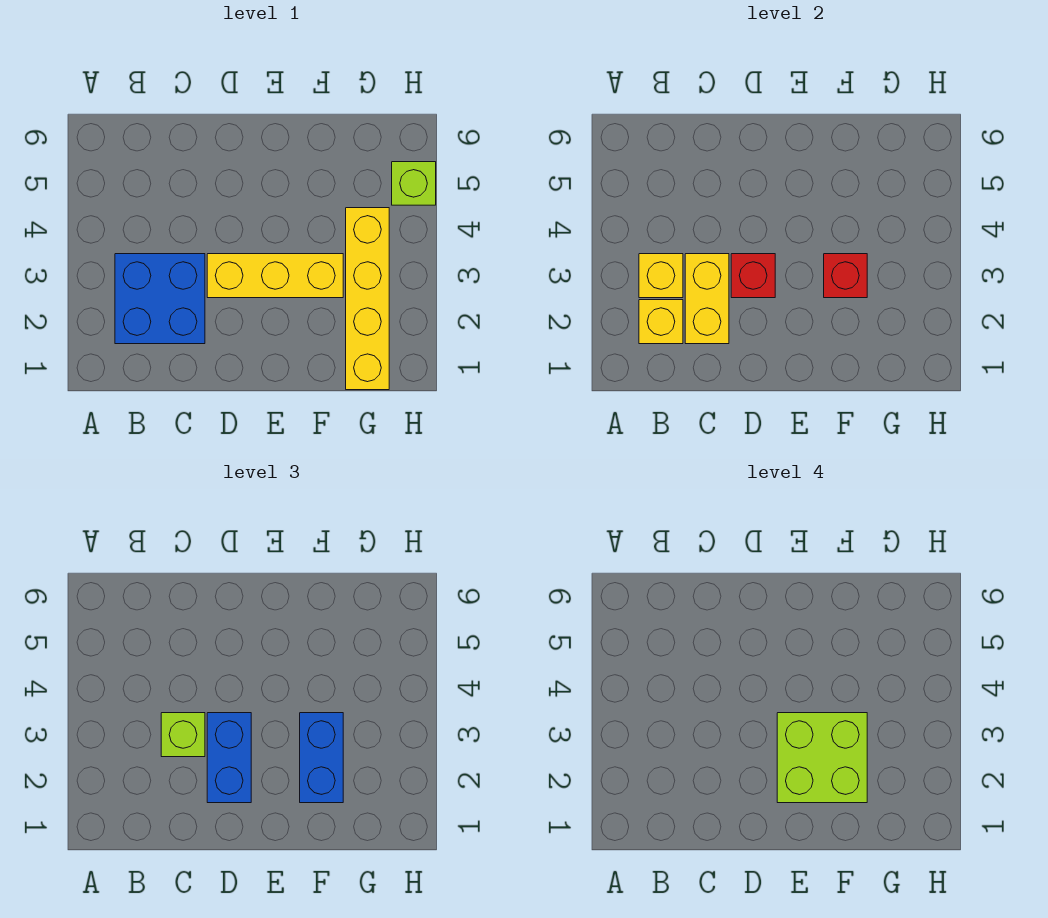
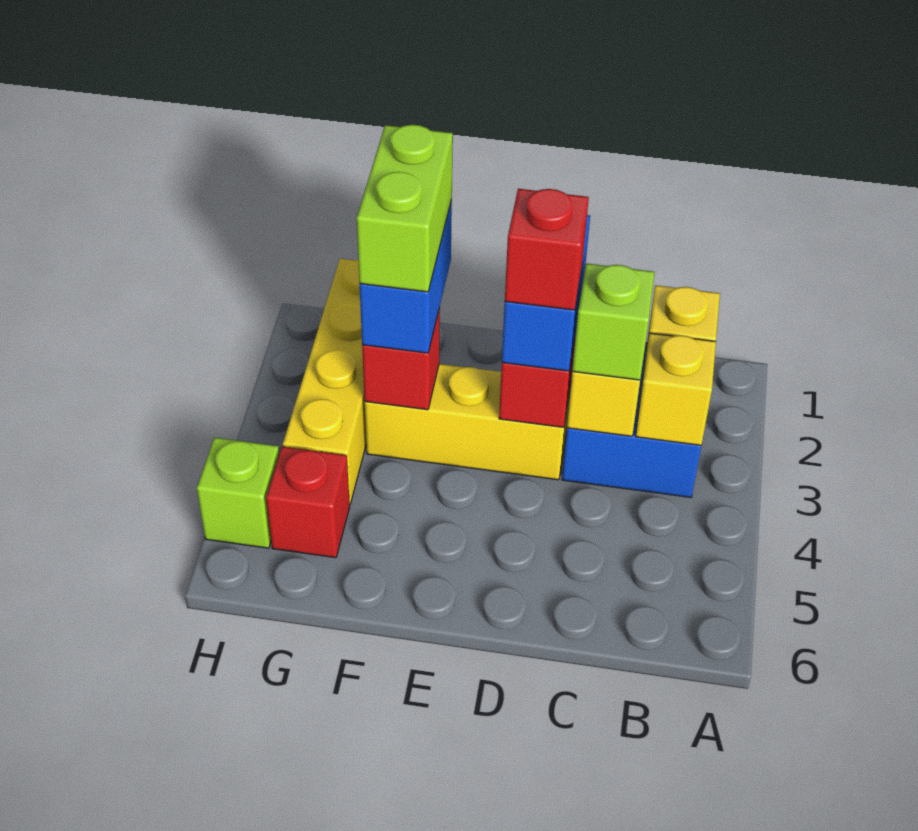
none -> red brick D3 level 4
lime brick E2:F3 level 4 -> lime brick F2:F3 level 4
none -> red brick G5 level 1

